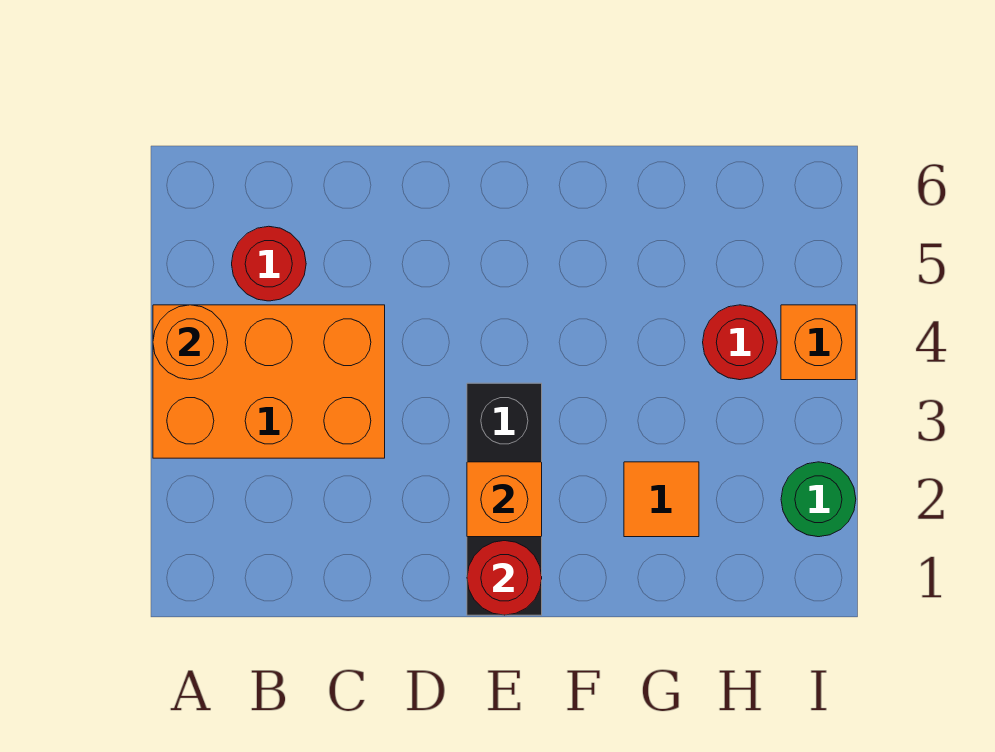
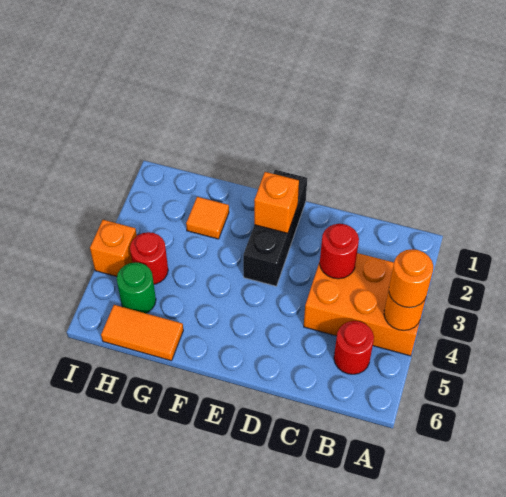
none -> orange round brick A4 level 3
red round brick E1 level 2 -> red round brick C3 level 2
none -> orange tile G6:H6 level 1
green round brick I2 level 1 -> green round brick H5 level 1

